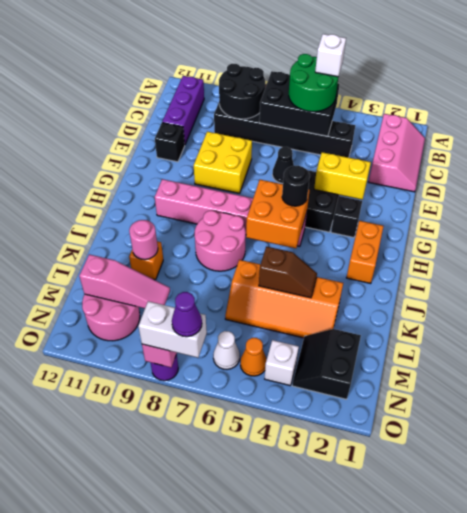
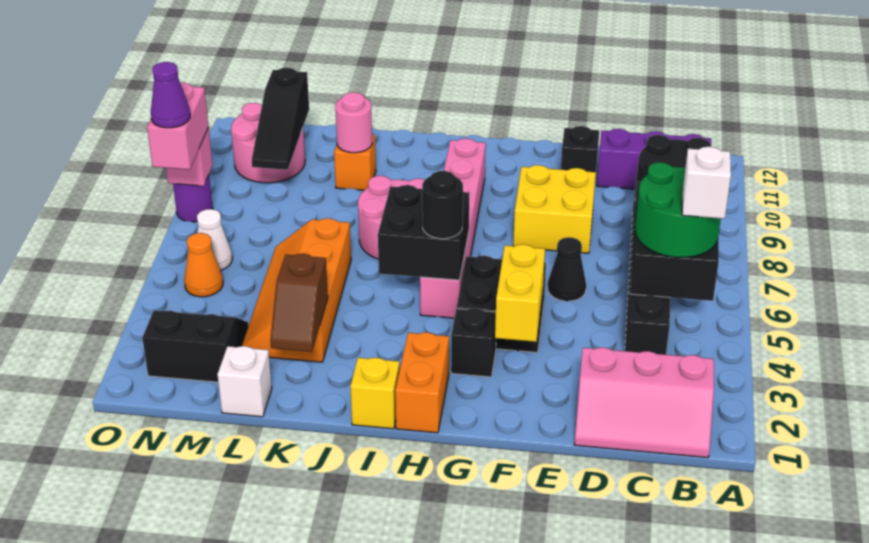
orange brick H2:I2 level 1 -> orange brick H1:H2 level 1
orange brick H5:I6 level 2 -> black brick H5:I6 level 2
none -> yellow brick I1 level 1
brown slope K4:K5 level 2 top 5 -> brown slope K2:K3 level 2 top 3
pink slope M9:M11 level 2 top 11 -> black slope M9:M11 level 2 top 11
white brick N4 level 1 -> white brick L1 level 1
white brick O7:O8 level 3 -> pink brick O7:O8 level 3

